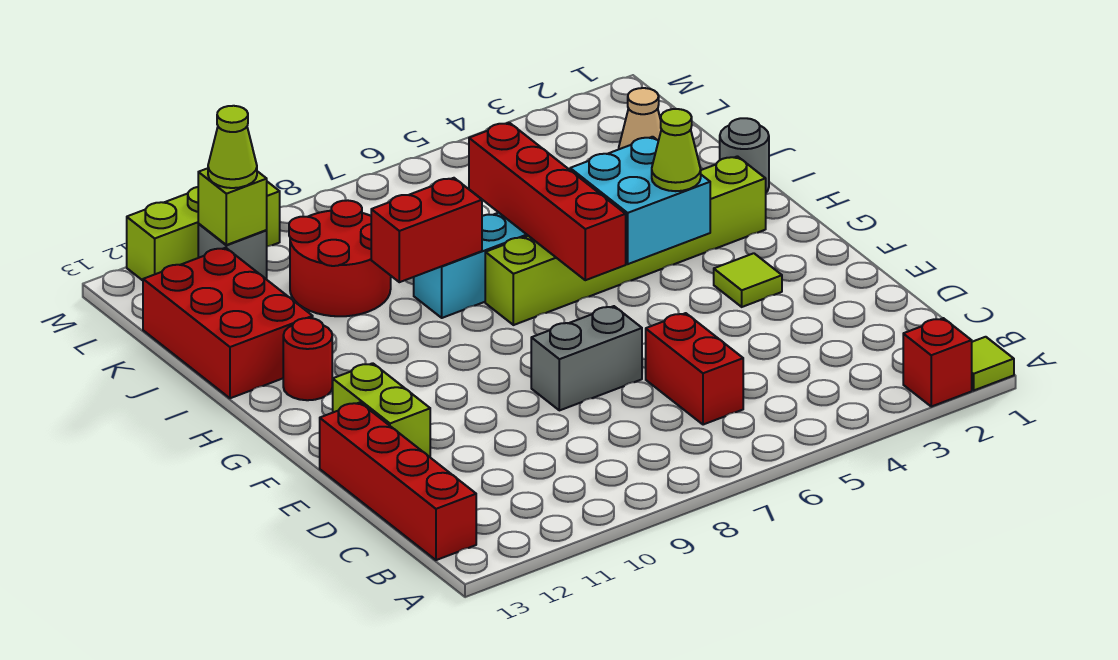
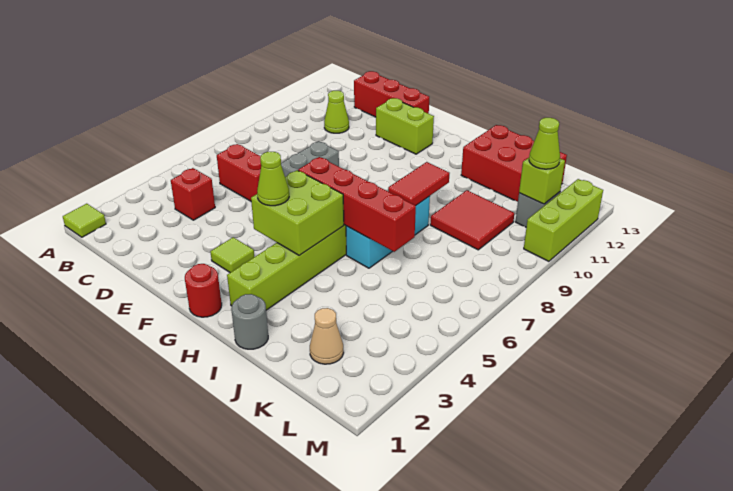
red brick A2 level 1 -> red brick C4 level 1
red brick B13:E13 level 1 -> red brick C13:E13 level 1
none -> lime cone C11 level 1
cyan brick G4:H5 level 2 -> lime brick G4:H5 level 2
red round brick H12 level 1 -> red round brick G1 level 1
red brick I8:I9 level 2 -> red tile I8:I9 level 2
red round brick J9:K10 level 1 -> red tile J9:K10 level 1

